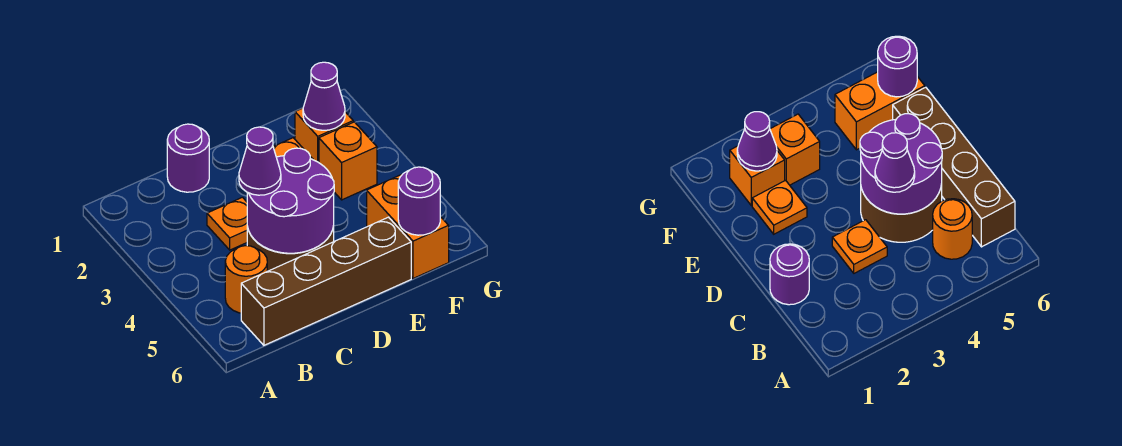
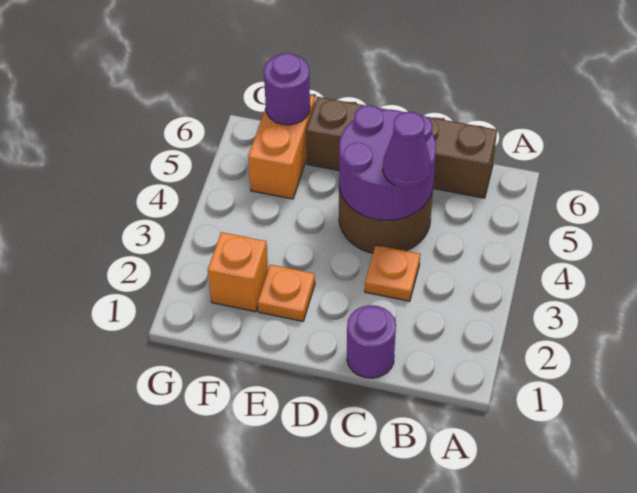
orange round brick B5 level 1 -> none
purple cone F2 level 2 -> none
orange brick F3 level 1 -> none

